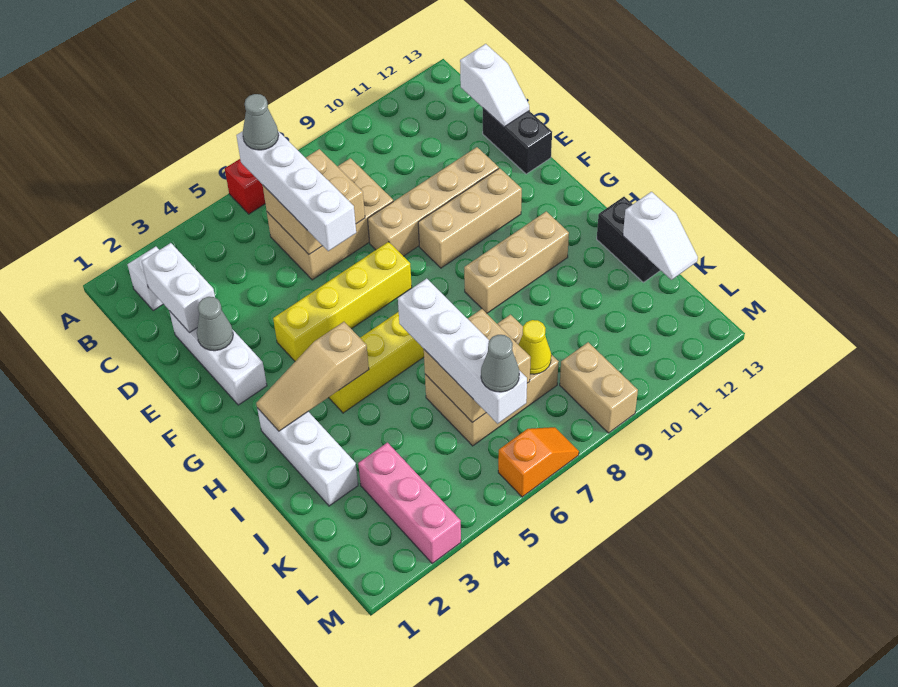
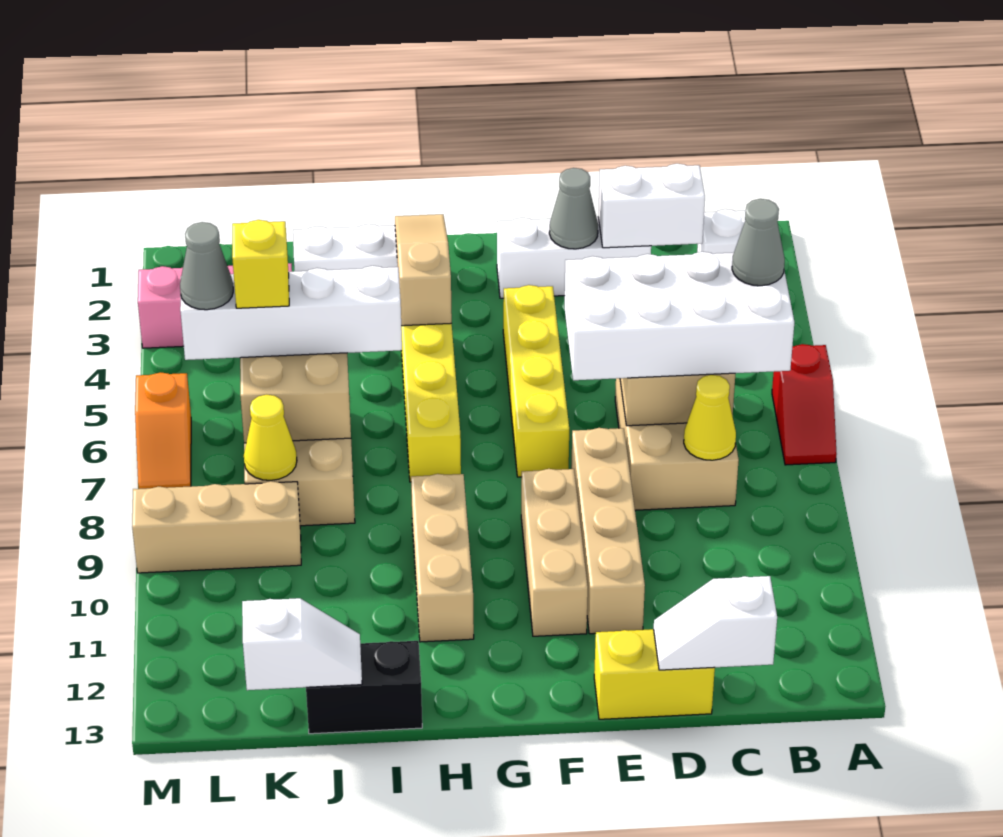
white brick B6:E6 level 3 -> white brick B6:E7 level 3
none -> yellow cone C8 level 2
black brick D13:E13 level 1 -> yellow brick D13:E13 level 1
white slope J13:K13 level 2 top J -> white slope J13:K13 level 2 top K
none -> yellow brick K6 level 4
tan brick L9:M9 level 1 -> tan brick K9:M9 level 1

